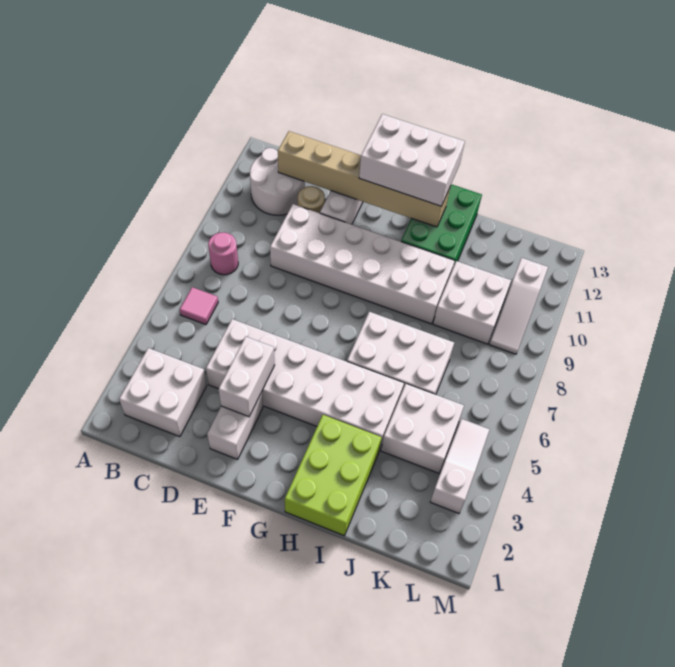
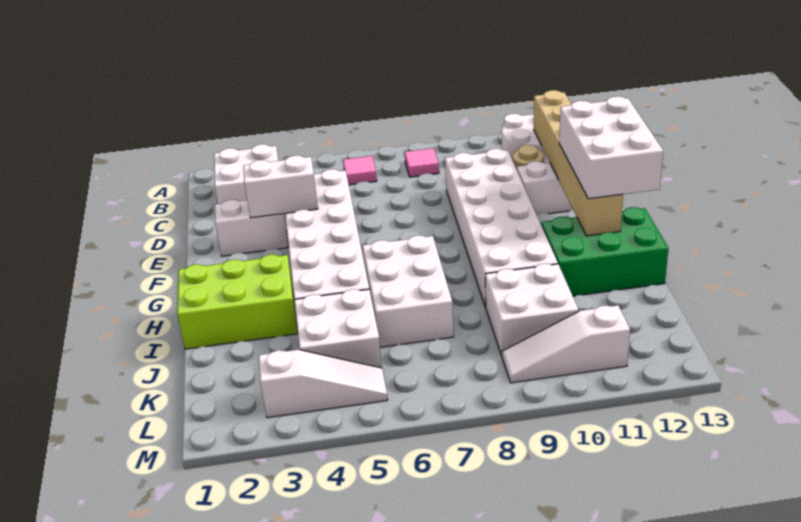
pink round brick B8 level 1 -> pink tile B8 level 1

